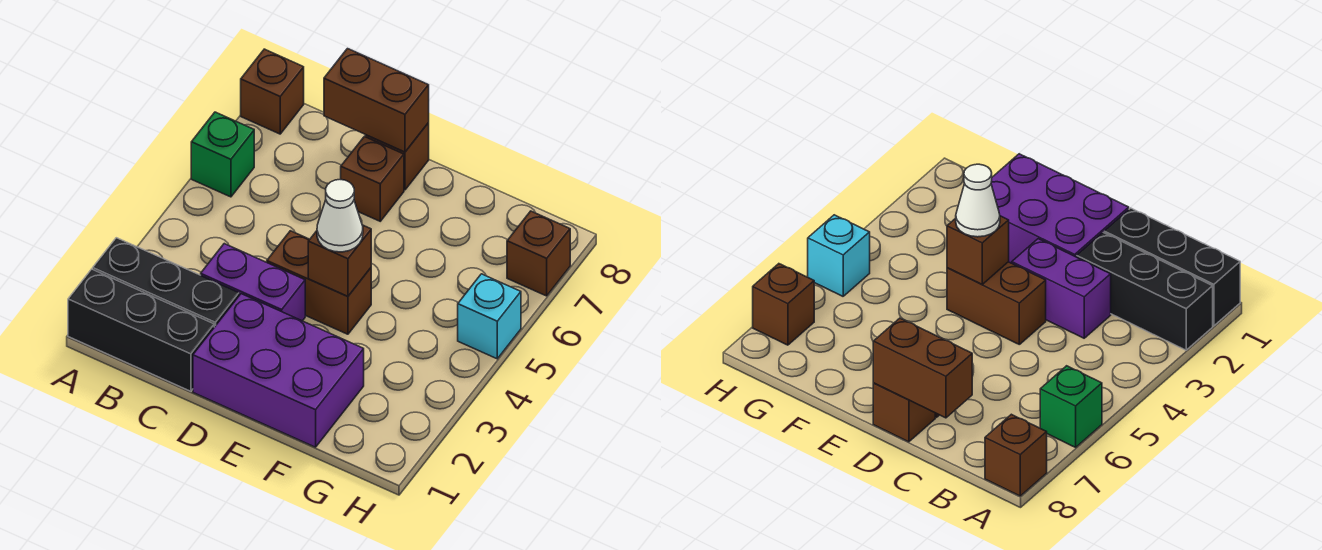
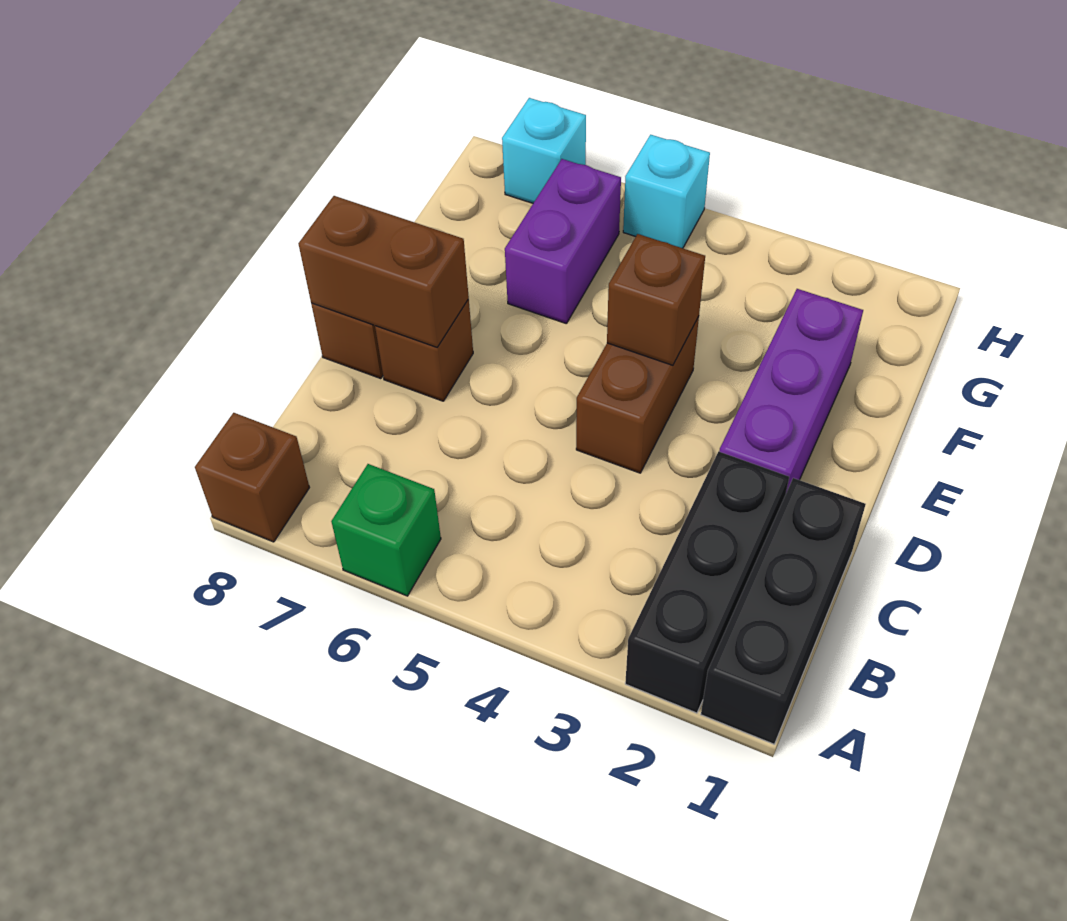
purple brick C3:D3 level 1 -> purple brick F6:G6 level 1
brown brick C8:D8 level 2 -> brown brick D7:D8 level 2
purple brick D1:F2 level 1 -> purple brick D2:F2 level 1
white cone E4 level 3 -> none
brown brick H7 level 1 -> cyan brick H7 level 1

